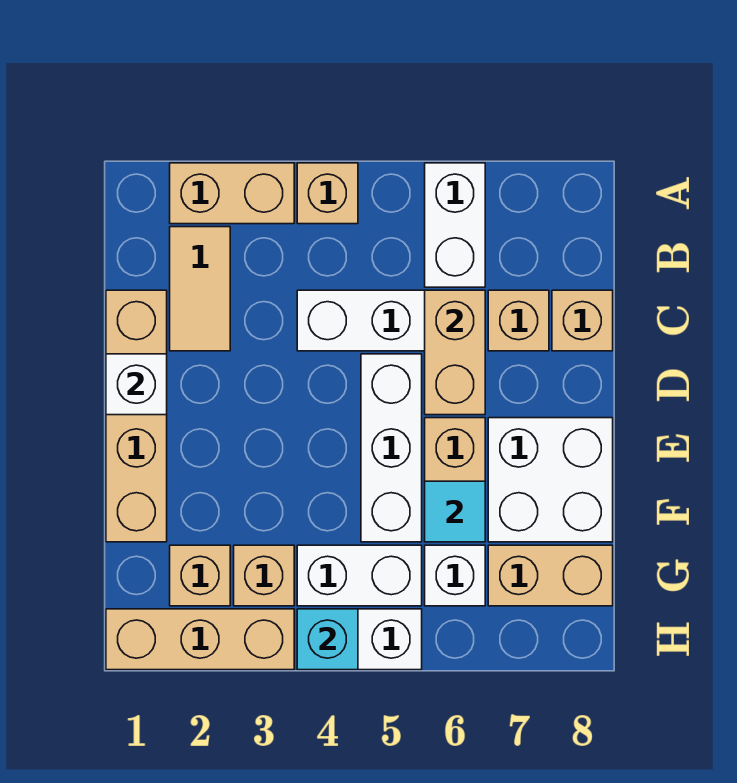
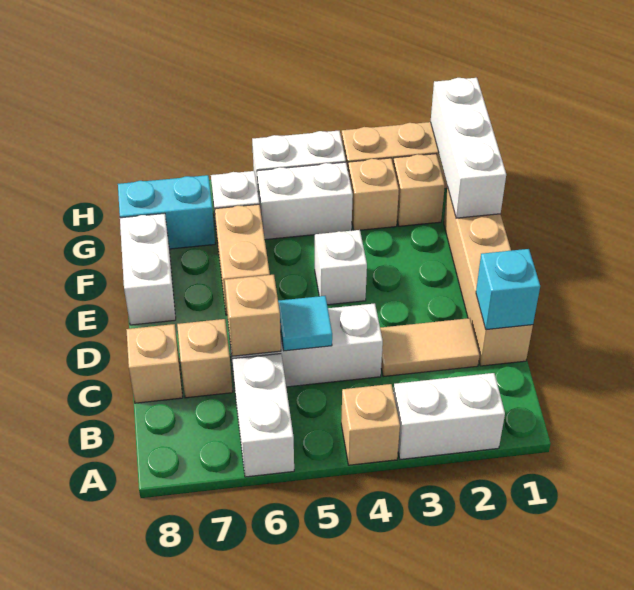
tan brick A2:A3 level 1 -> white brick A2:A3 level 1
tan tile B2:C2 level 1 -> tan tile C2:C3 level 1
tan brick C6:D6 level 2 -> tan brick C6 level 2
white brick D1 level 2 -> white brick E4 level 1
white brick D5:F5 level 1 -> white brick F1:H1 level 2
white brick E7:F8 level 1 -> white brick E8:F8 level 1
cyan tile F6 level 2 -> cyan tile C5 level 2
tan brick G7:G8 level 1 -> cyan brick G7:G8 level 1
cyan brick H4 level 2 -> cyan brick C1 level 2

